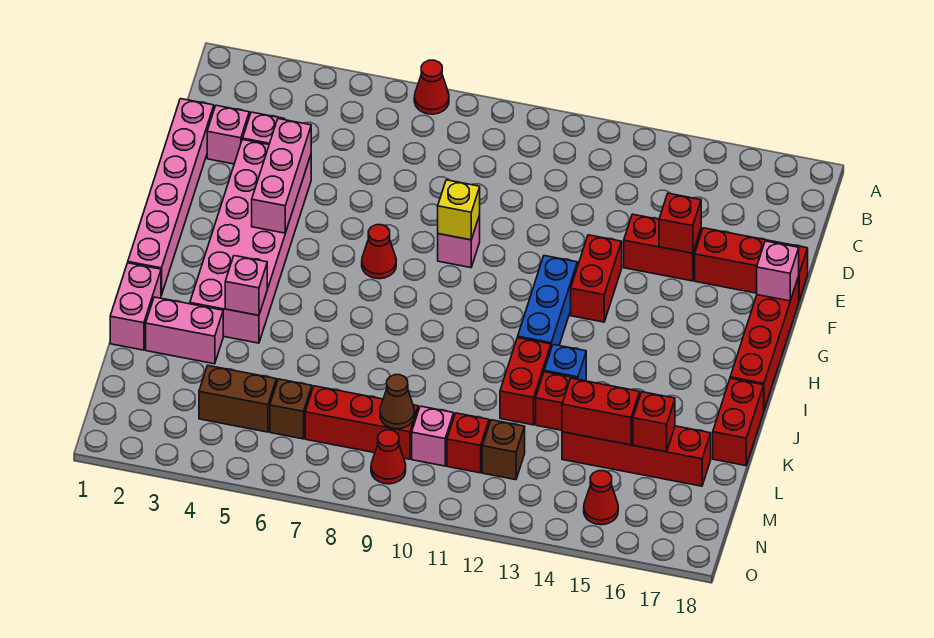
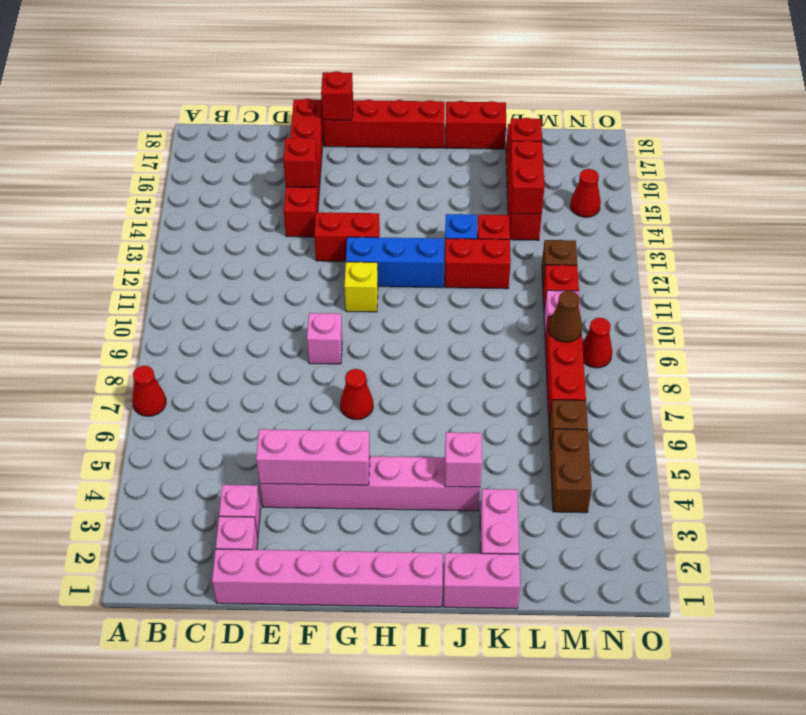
pink brick E3:J4 level 1 -> pink brick E4:J4 level 1
yellow brick F9 level 2 -> yellow brick G11 level 1
pink brick F18 level 2 -> red brick F18 level 2

